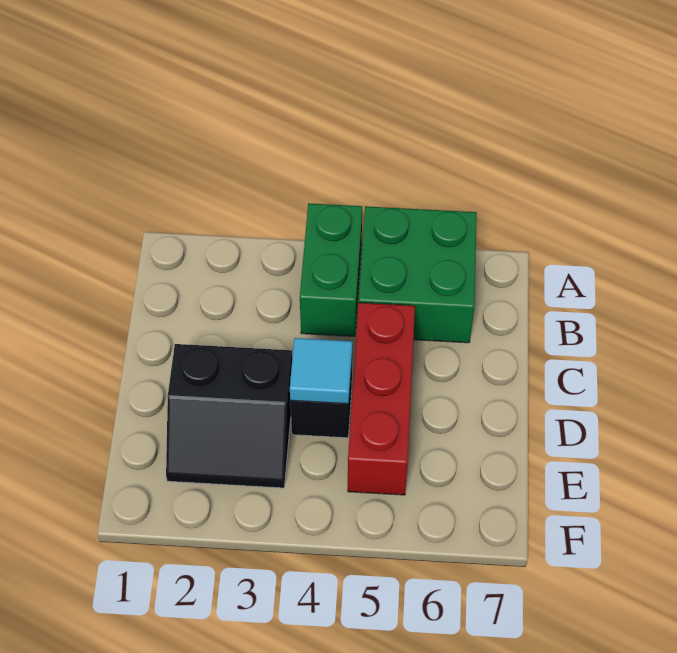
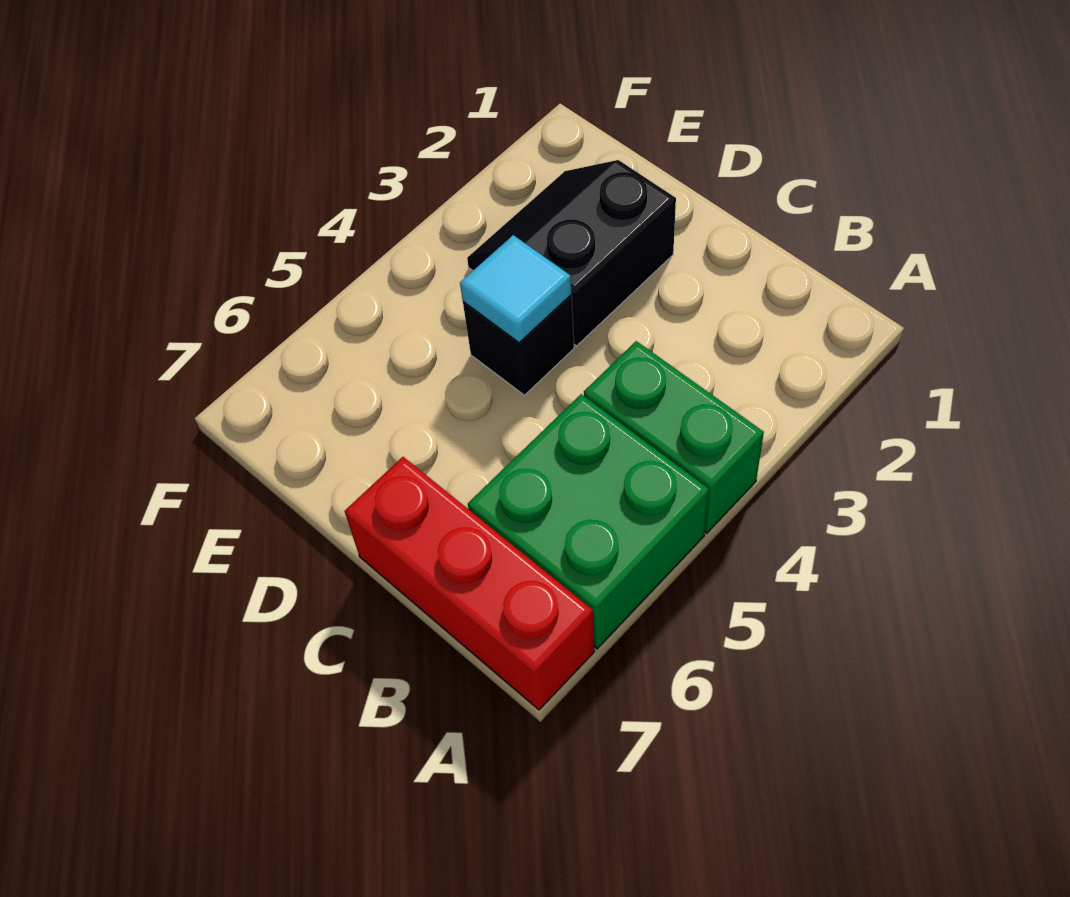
red brick C5:E5 level 1 -> red brick A7:C7 level 1

